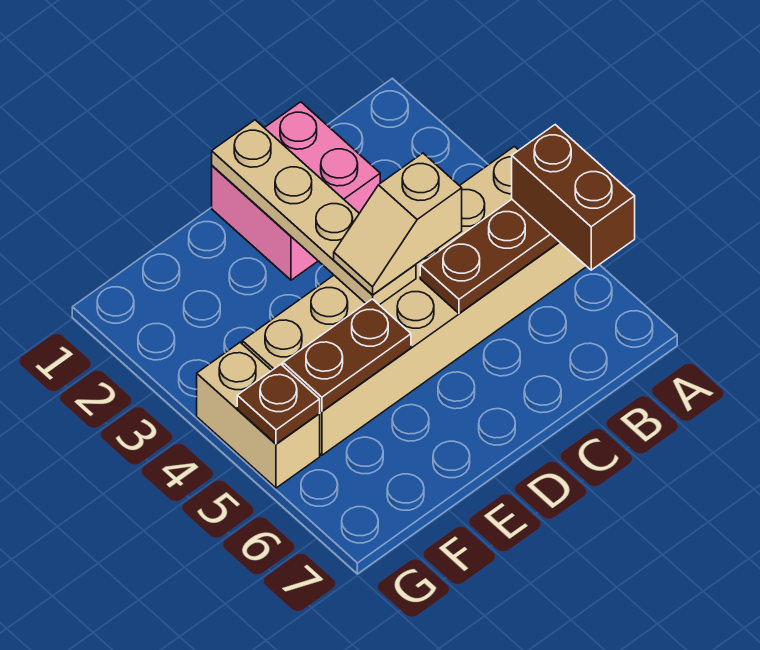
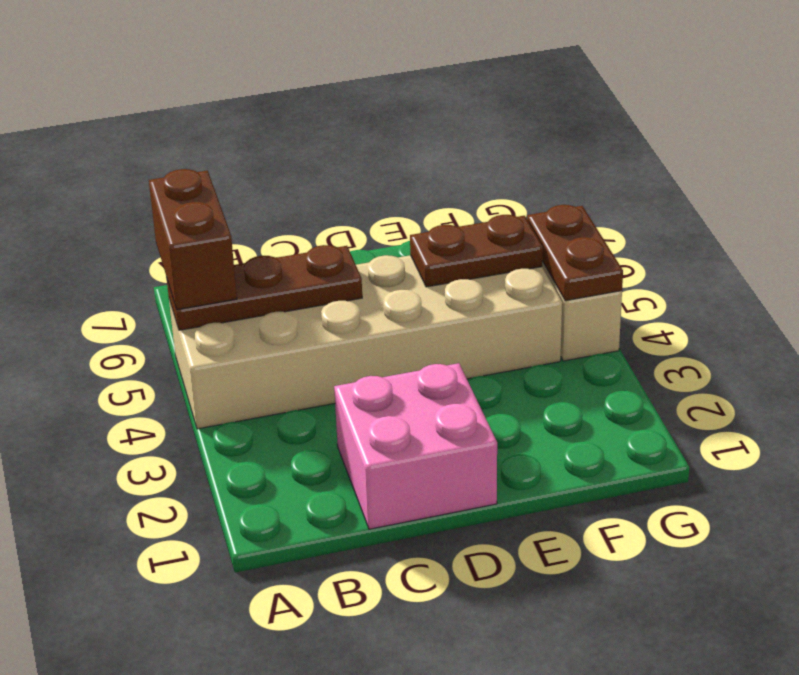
tan slope C4:D4 level 3 top C -> none
tan plate D1:D4 level 2 -> none
brown plate G5 level 2 -> brown plate G4:G5 level 2

